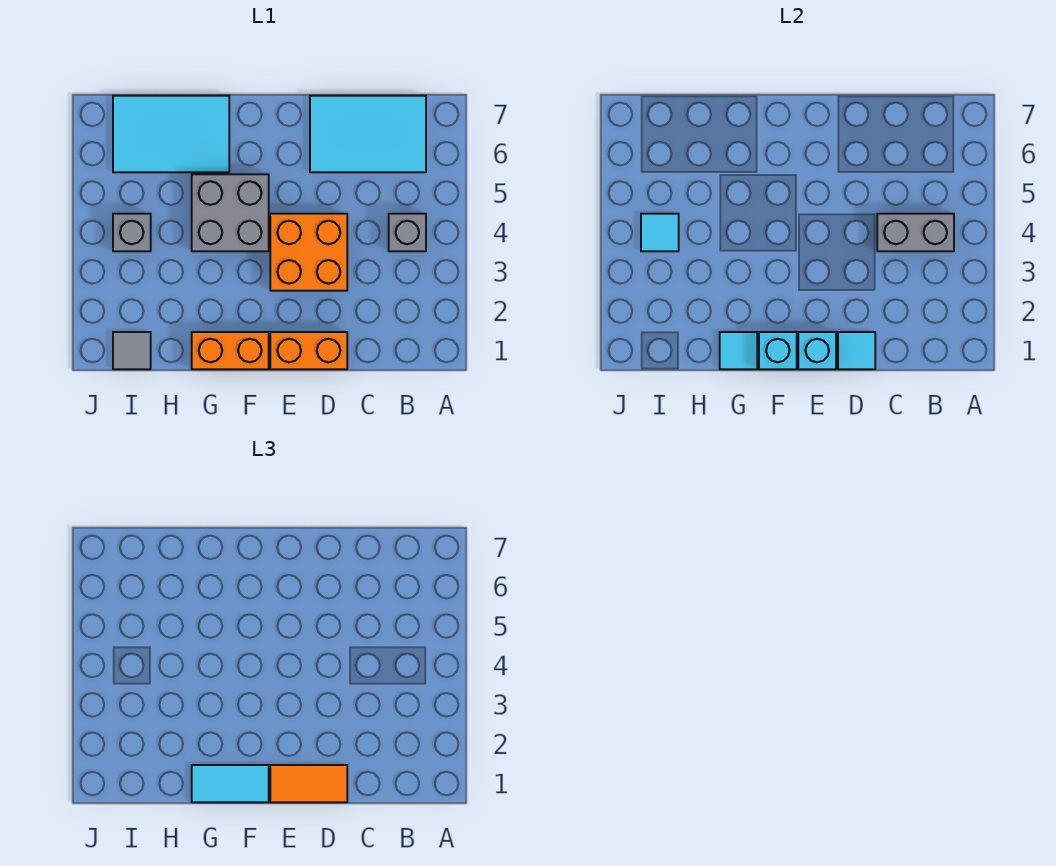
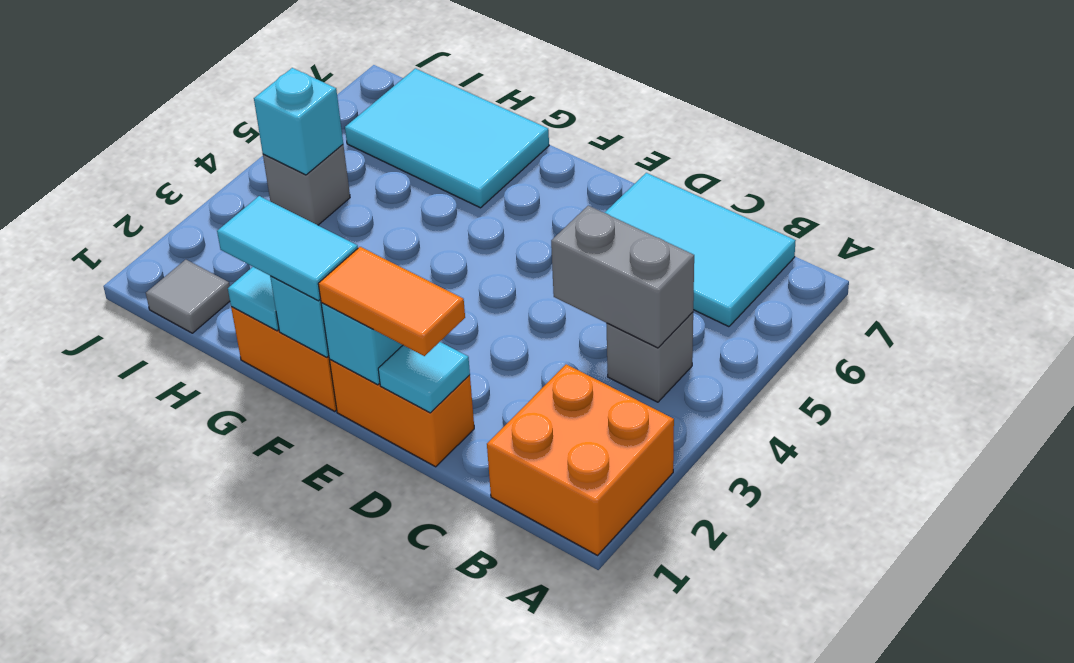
orange brick D3:E4 level 1 -> orange brick A1:B2 level 1
grey brick F4:G5 level 1 -> none
cyan tile I4 level 2 -> cyan brick I4 level 2

